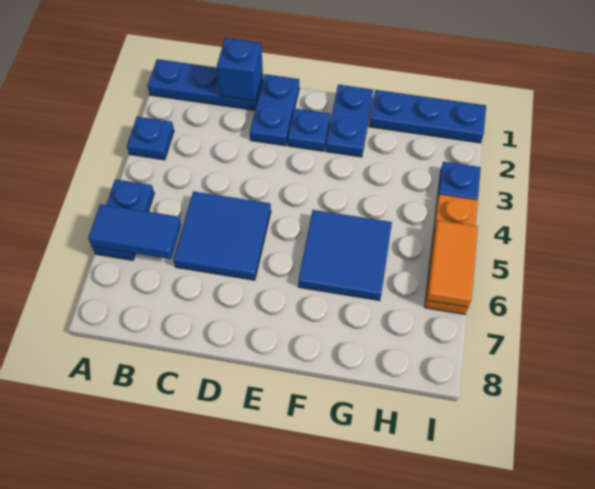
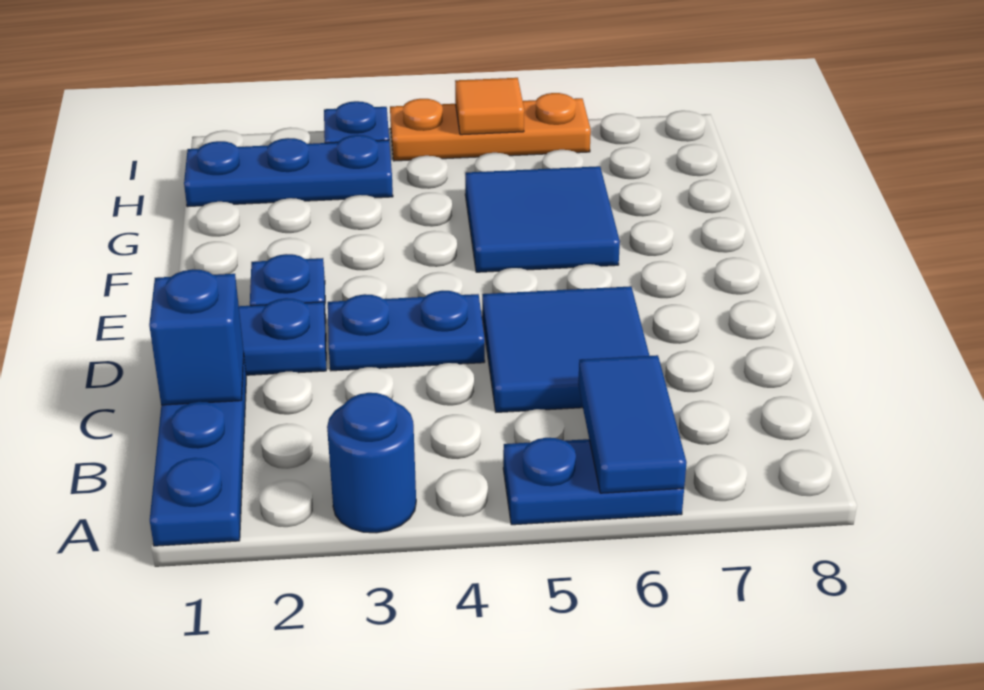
blue plate A3 level 1 -> blue round brick A3 level 1
blue plate F1:F2 level 1 -> blue plate D3:D4 level 1
blue plate G1:I1 level 1 -> blue plate H1:H3 level 1
orange tile I5:I6 level 2 -> orange tile I5 level 2

